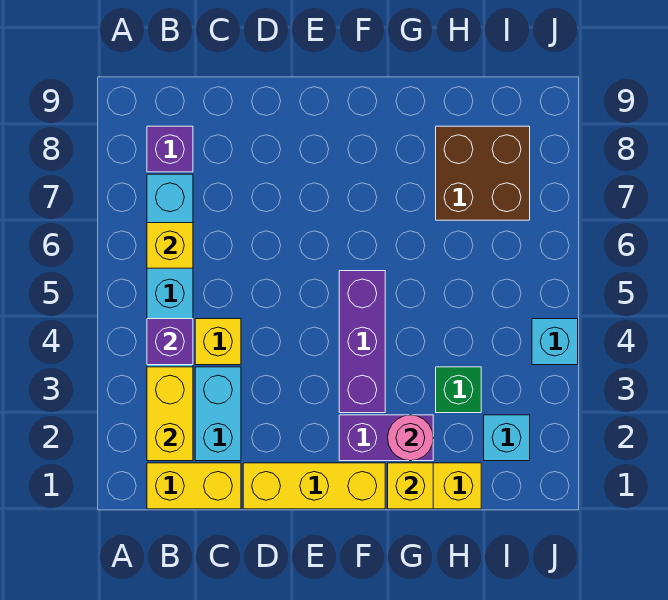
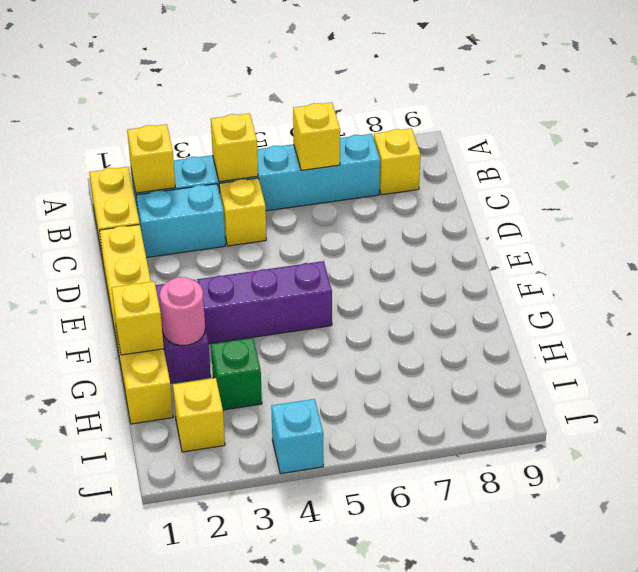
yellow brick B2:B3 level 2 -> yellow brick B2 level 2
purple brick B4 level 2 -> yellow brick B4 level 2
purple brick B8 level 1 -> yellow brick B8 level 1
brown brick H7:I8 level 1 -> none
cyan brick I2 level 1 -> yellow brick I2 level 1

